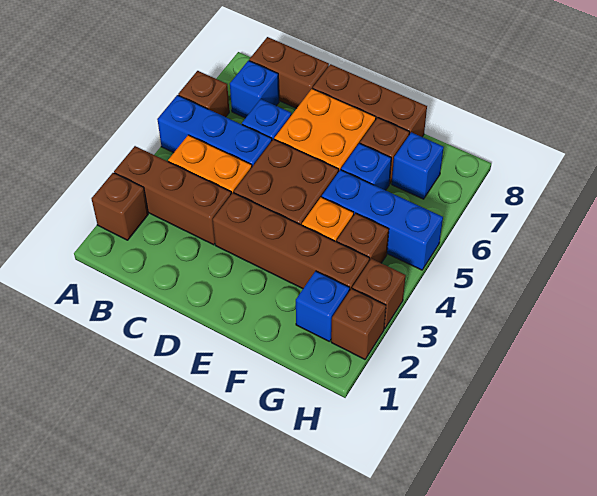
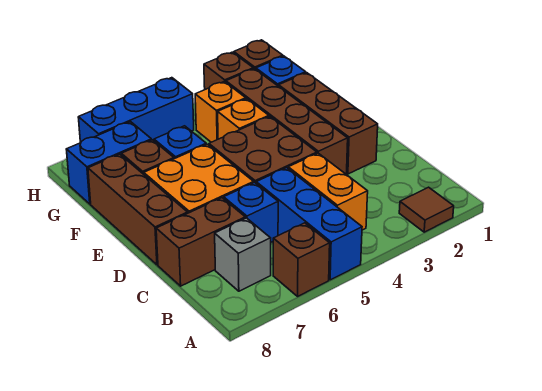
brown brick A2 level 1 -> brown tile A2 level 1
brown brick A3:C3 level 1 -> brown brick D2:F2 level 1
blue brick B7 level 1 -> grey brick B7 level 1
brown brick B8:C8 level 1 -> brown brick C7:C8 level 1
blue brick F5:H5 level 1 -> blue brick H5:H7 level 1
brown brick G4 level 1 -> orange brick G4 level 1
blue brick G7 level 1 -> blue brick G7:G8 level 1

